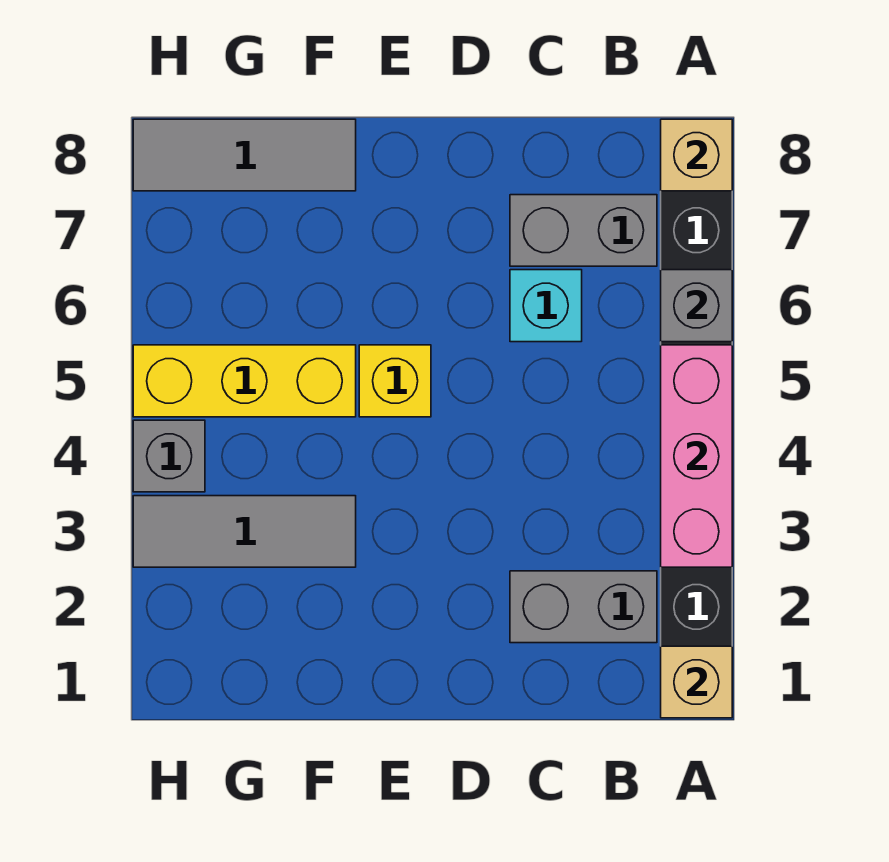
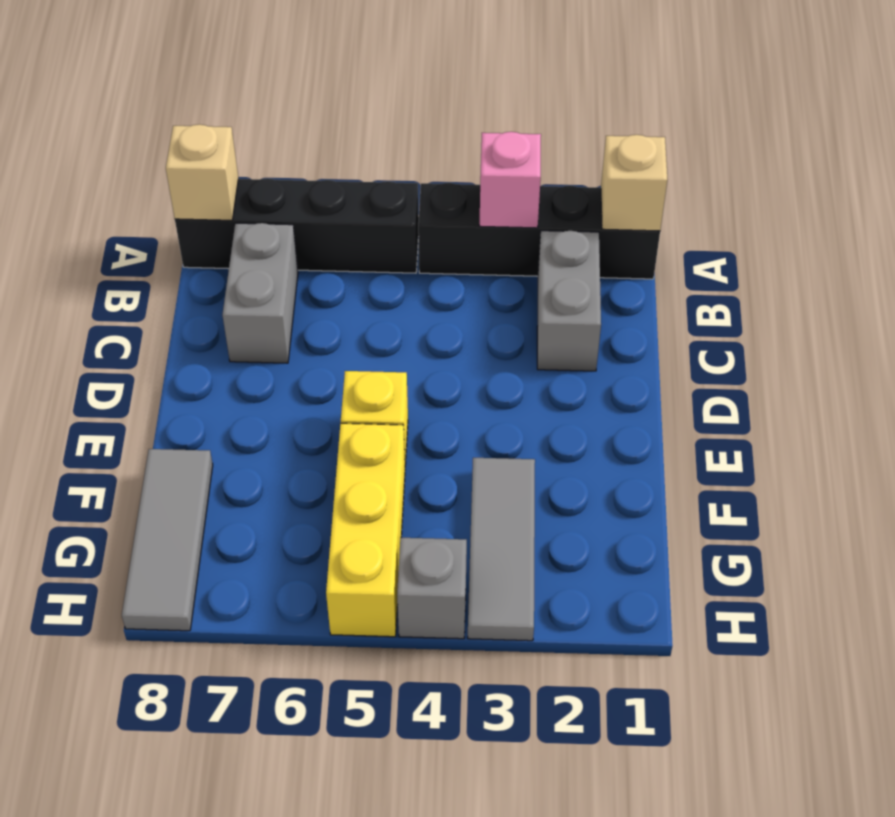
pink brick A3:A5 level 2 -> pink brick A3 level 2
grey brick A6 level 2 -> none
cyan brick C6 level 1 -> none

